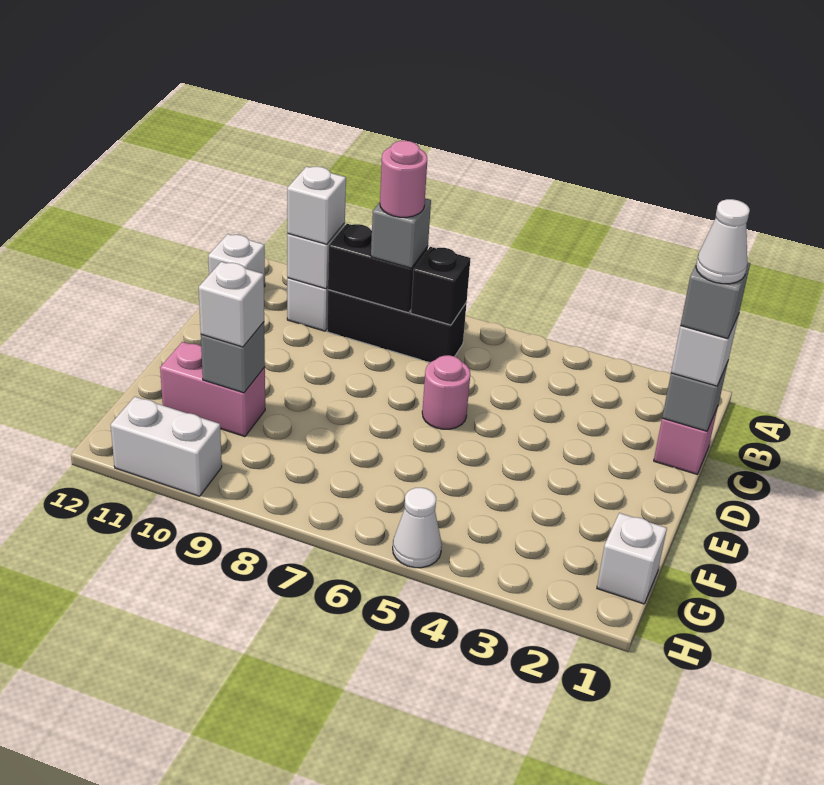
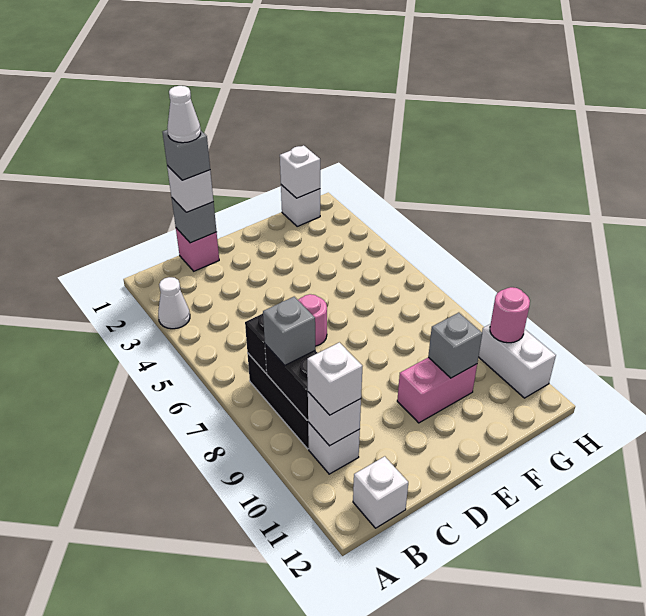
pink round brick B8 level 4 -> pink round brick H10 level 2
pink brick F10:F11 level 1 -> pink brick E10:F10 level 1
white brick F10 level 3 -> white brick G1 level 2
white cone H5 level 1 -> white cone A3 level 1

